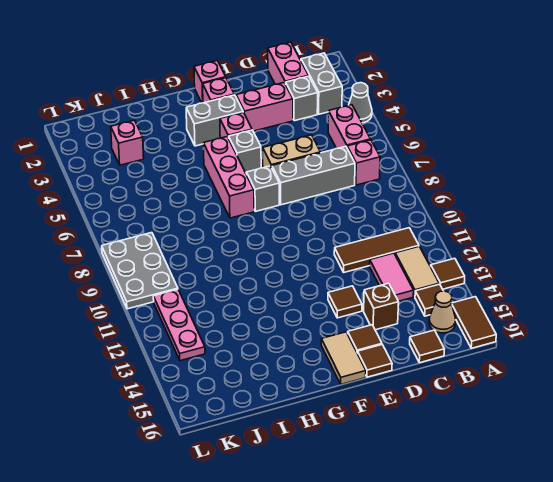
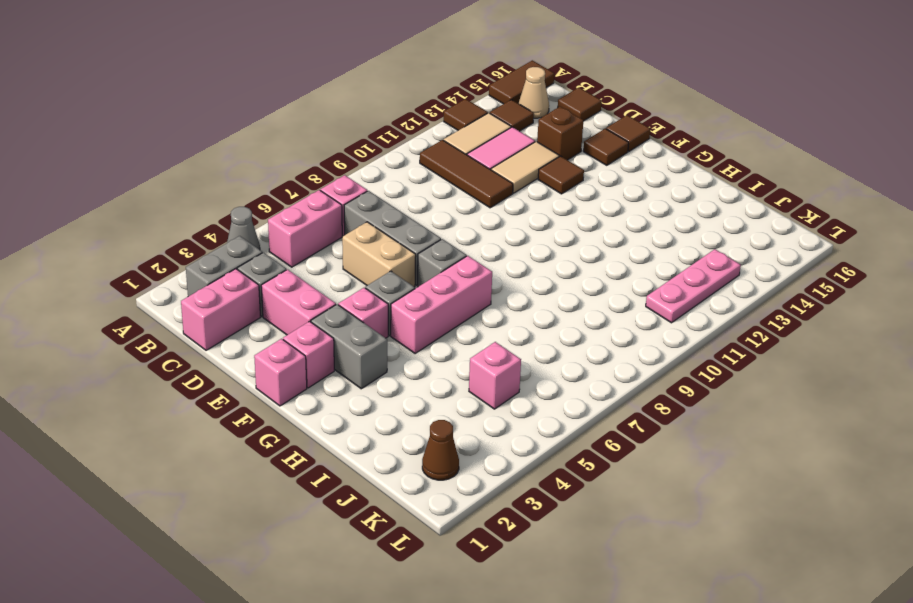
tan tile F15:F16 level 1 -> tan tile D12:D13 level 1
pink brick J3 level 1 -> pink brick J5 level 1
none -> brown cone K2 level 1
grey plate K8:L10 level 1 -> none

